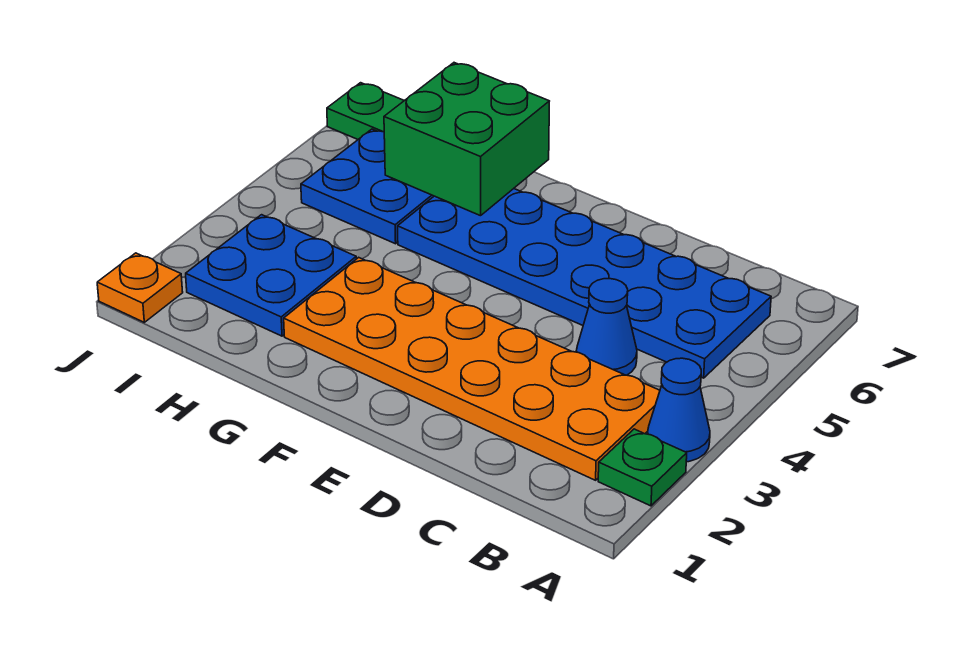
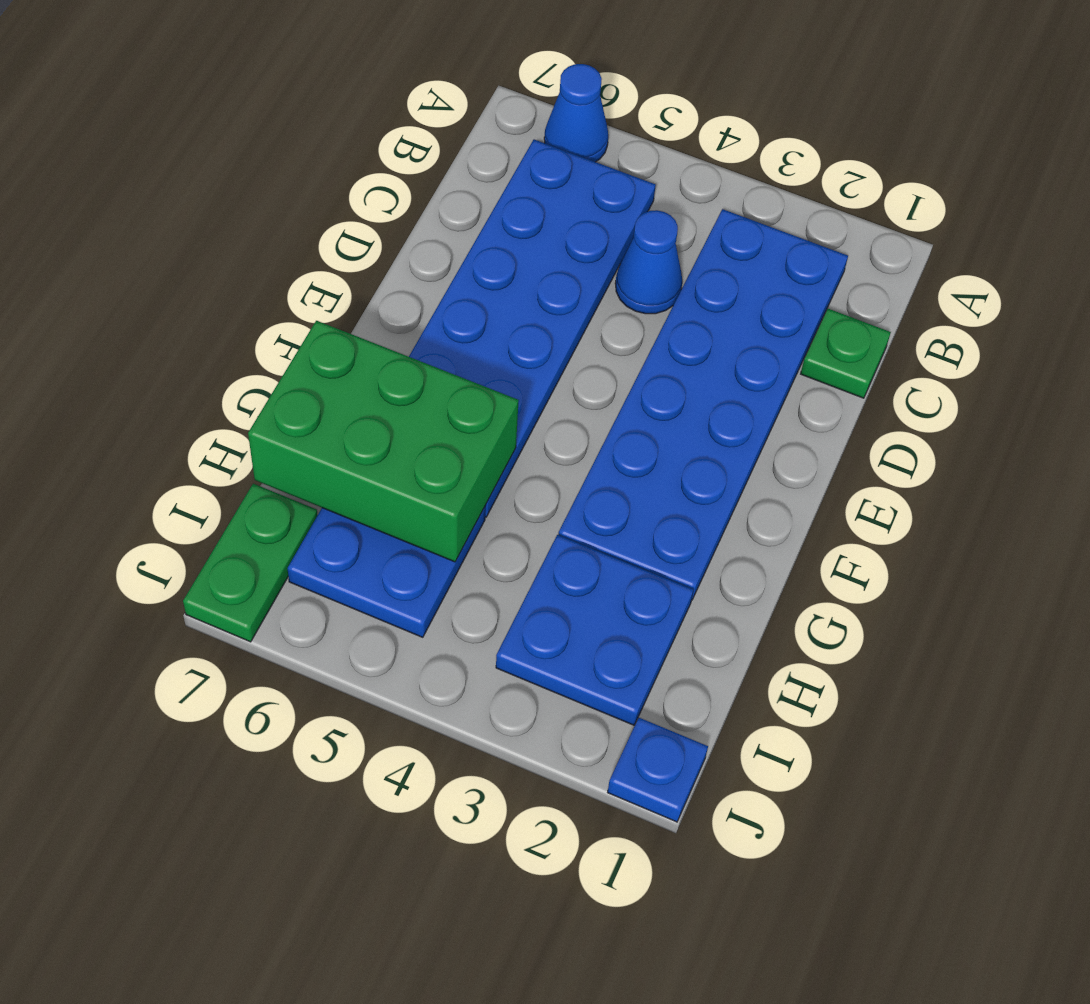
green plate A2 level 1 -> green plate C1 level 1
blue cone A3 level 1 -> blue cone A6 level 1
orange plate B2:G3 level 1 -> blue plate B2:G3 level 1
green brick G6:H7 level 2 -> green brick G5:H7 level 2
orange plate J1 level 1 -> blue plate J1 level 1

